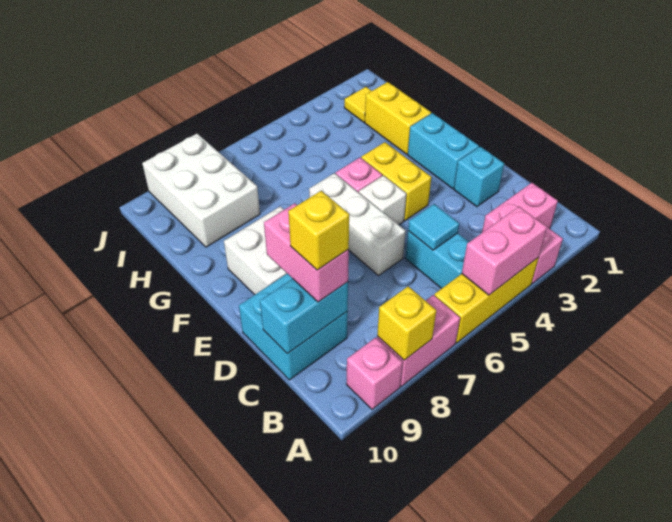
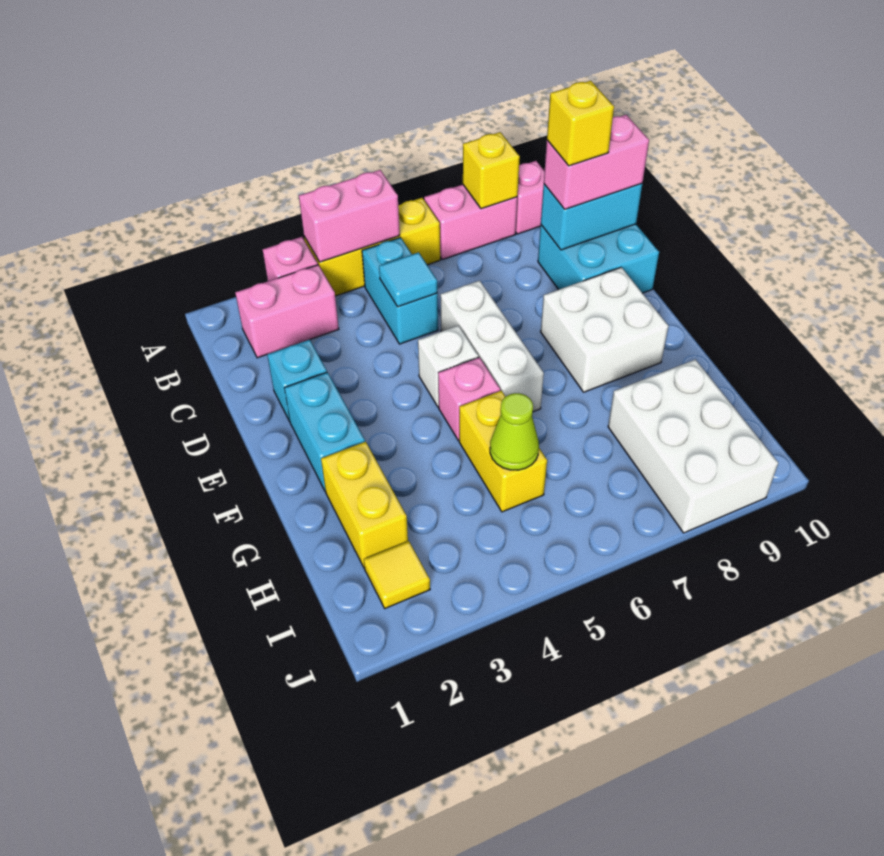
pink brick C9:D9 level 3 -> pink brick C9:C10 level 3
yellow brick E4:F4 level 1 -> yellow brick G5:H5 level 1
none -> lime cone H5 level 2

